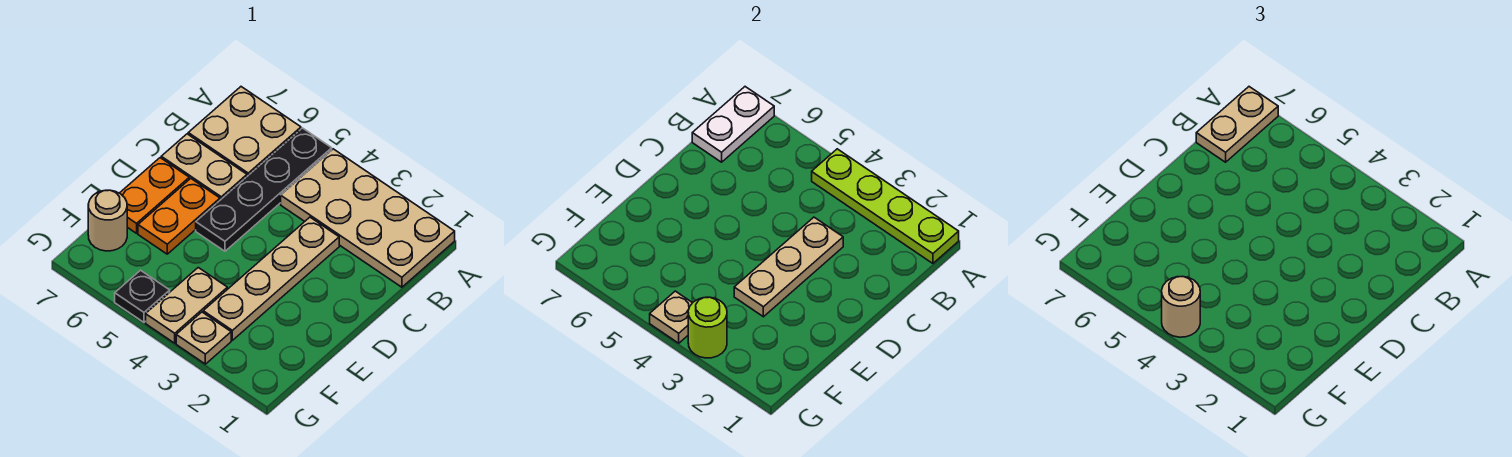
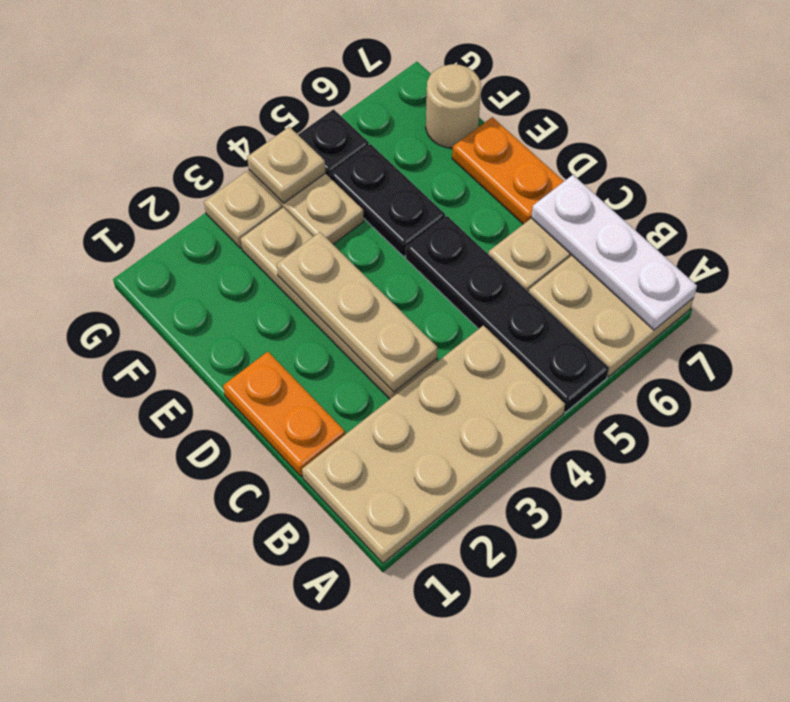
lime plate A1:A4 level 2 -> none
white plate A7:B7 level 2 -> white plate A7:C7 level 2
tan plate A7:B7 level 3 -> none
orange plate D6:E6 level 1 -> orange plate C1:D1 level 1
none -> black plate E5:F5 level 1
lime round brick G3 level 2 -> none
tan round brick G4 level 3 -> none

